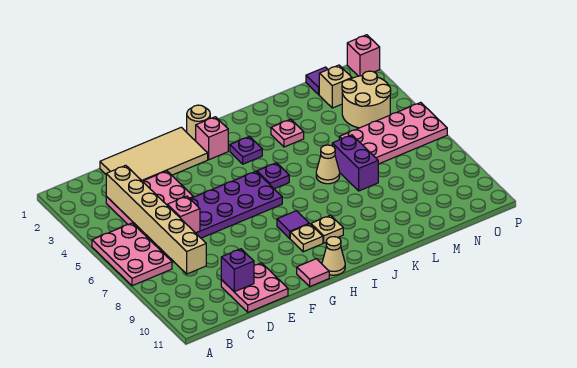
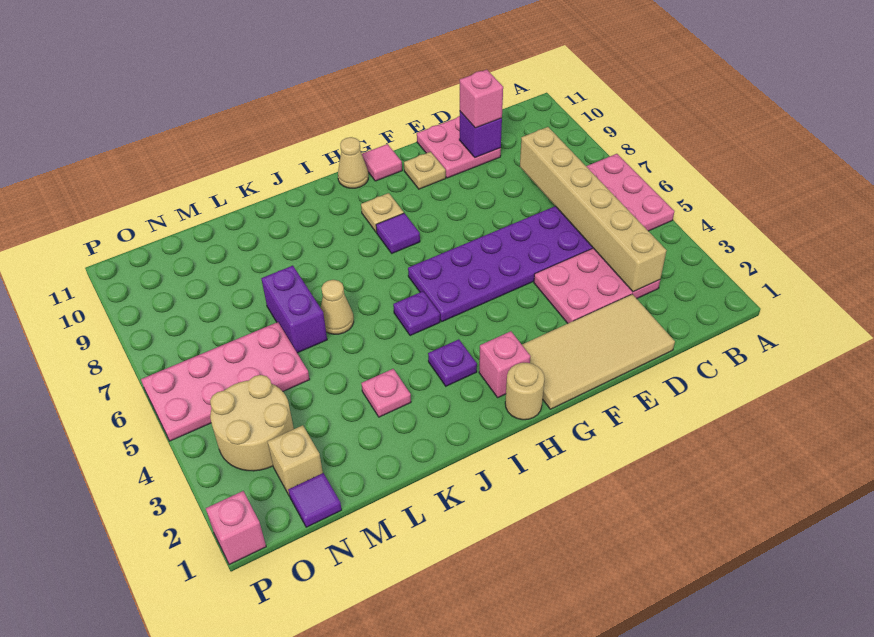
pink brick D6 level 2 -> pink brick D10 level 3
tan plate I9 level 1 -> tan plate F10 level 1

